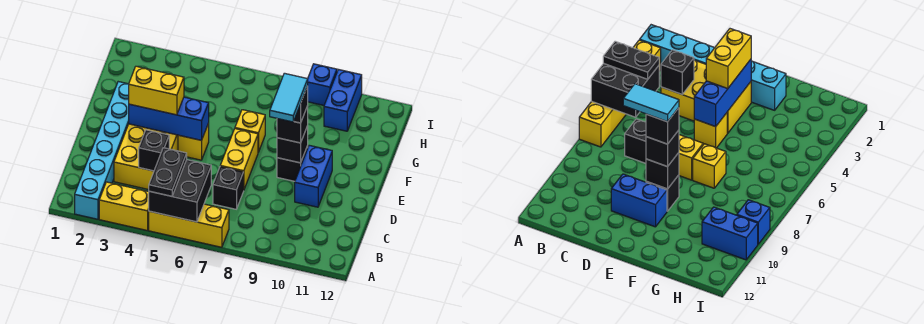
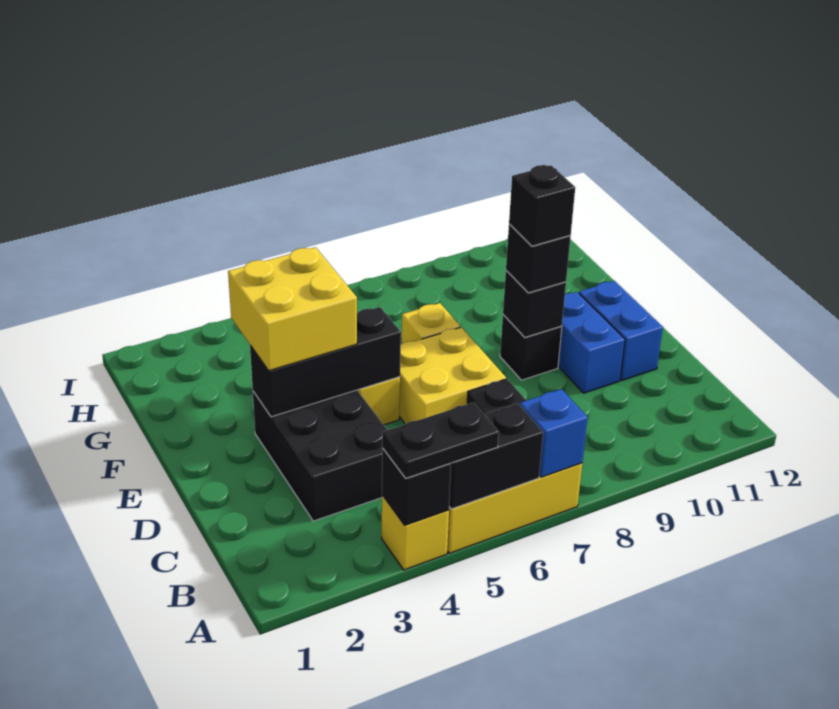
cyan brick A2:F2 level 1 -> none
yellow brick A3:A4 level 1 -> yellow brick A4 level 1
black brick A5:B6 level 2 -> black brick A5:A6 level 2
black plate A5:B5 level 3 -> black plate A4:A5 level 3
yellow brick C3:E4 level 1 -> black brick C3:E4 level 1
black brick C4 level 2 -> black brick A4 level 2
yellow brick D7:E7 level 1 -> yellow brick D6:E7 level 1
cyan tile D9:E9 level 5 -> none
blue brick E3:E5 level 2 -> black brick E3:E5 level 2
yellow brick E3:E4 level 3 -> yellow brick E3:F4 level 3
blue brick H10:I10 level 1 -> blue brick D11:E11 level 1
blue brick I9 level 1 -> blue brick A7 level 2

